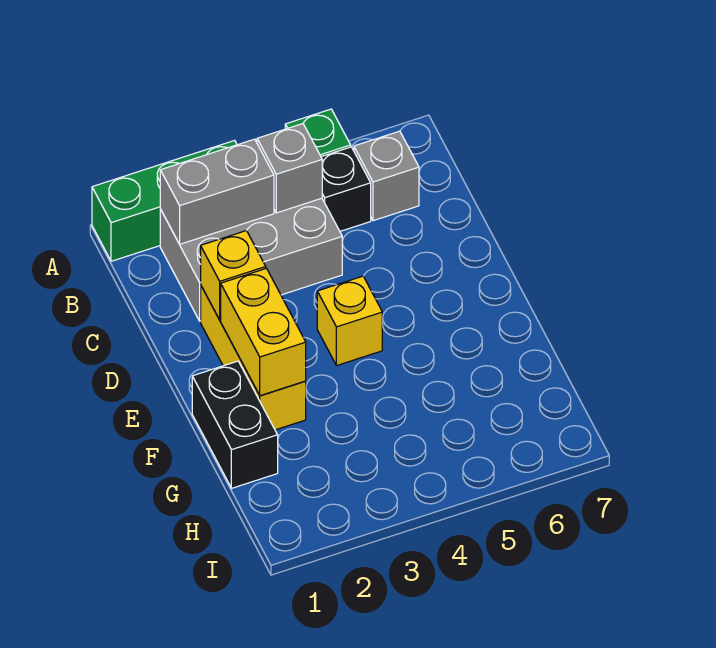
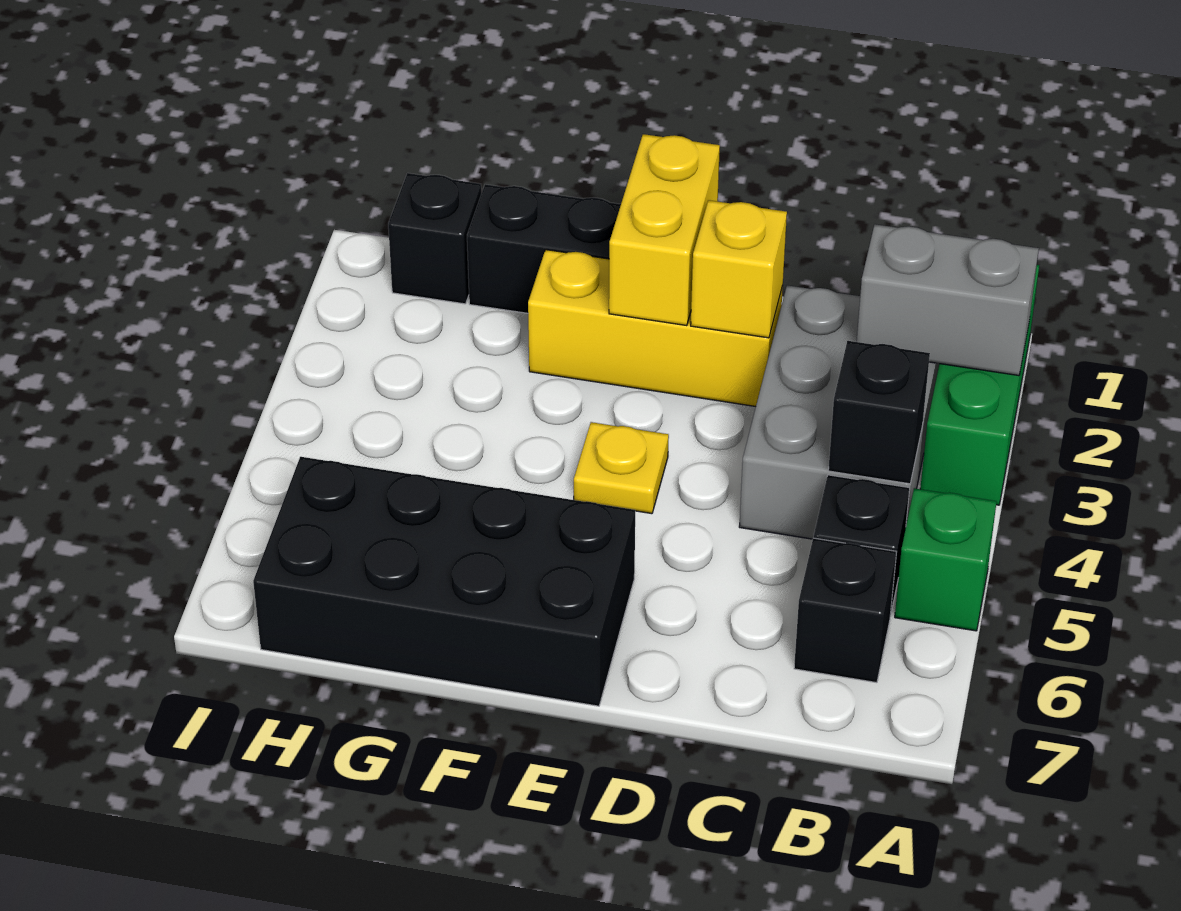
grey brick B2:B3 level 2 -> grey brick A2:B2 level 2
grey brick B4 level 2 -> black brick B4 level 2
grey brick B6 level 1 -> black brick B6 level 1
yellow brick E2:F2 level 2 -> yellow brick E1:E2 level 2
yellow brick E4 level 1 -> yellow plate E4 level 1
none -> black brick E6:H7 level 1
none -> black brick H1 level 1

